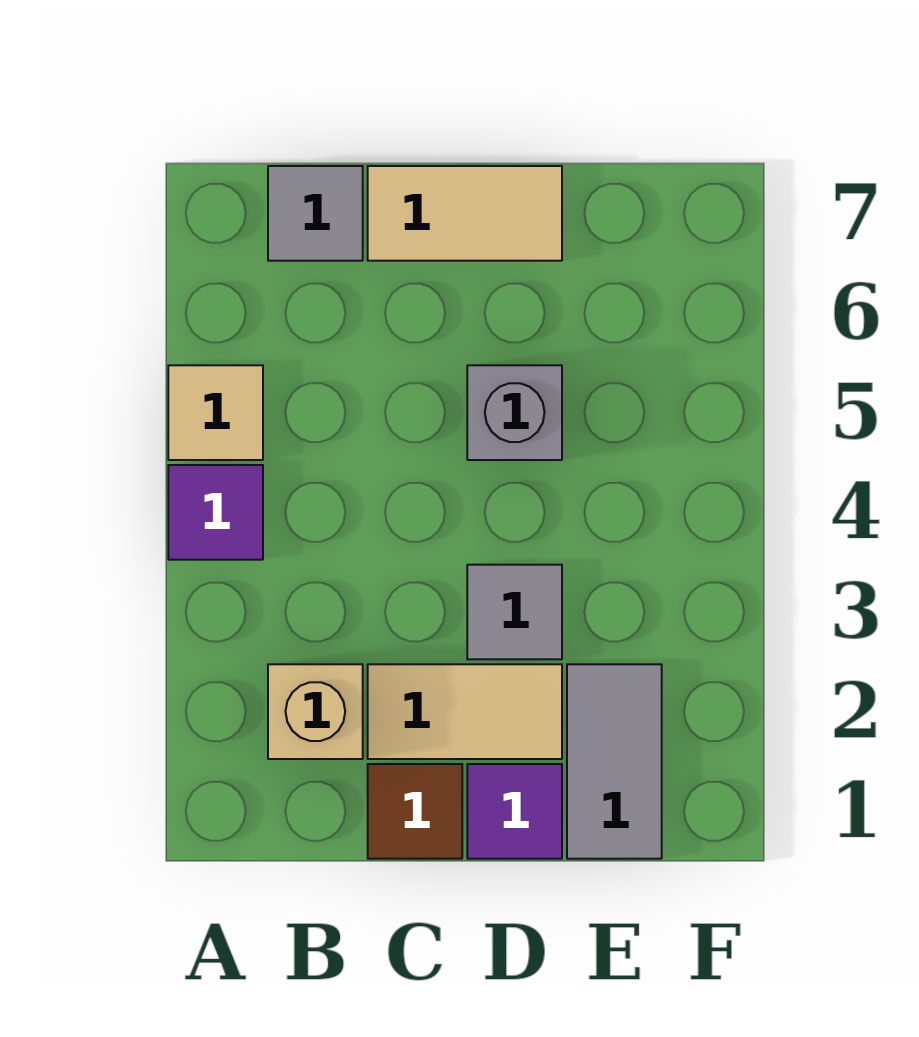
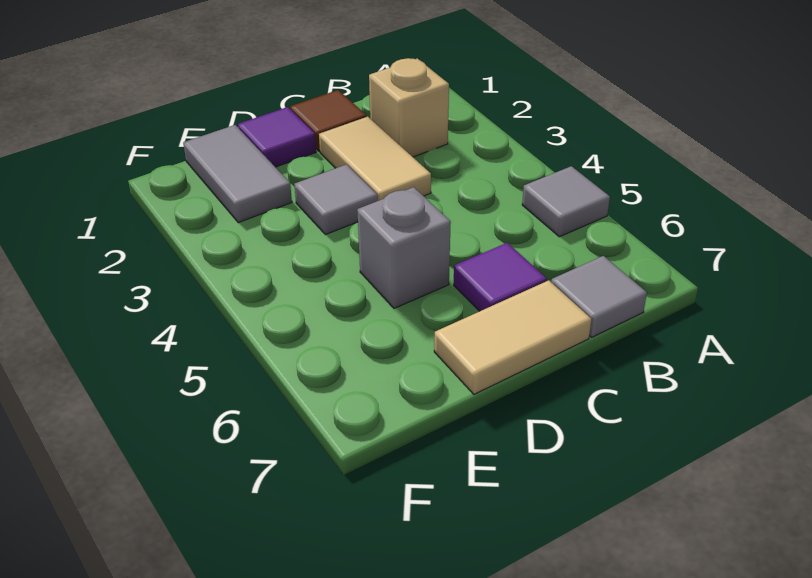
purple tile A4 level 1 -> purple tile C6 level 1
tan tile A5 level 1 -> grey tile A5 level 1
tan tile C2:D2 level 1 -> tan tile C2:C3 level 1

